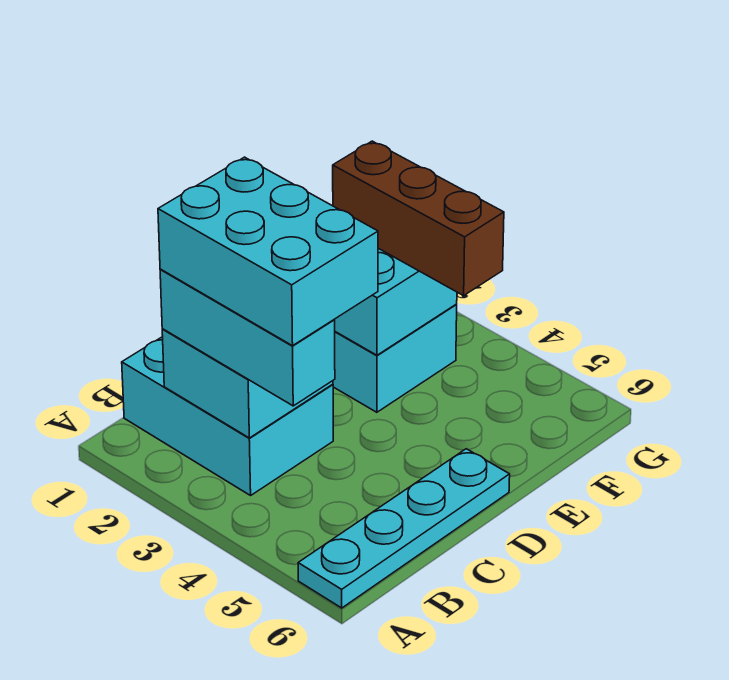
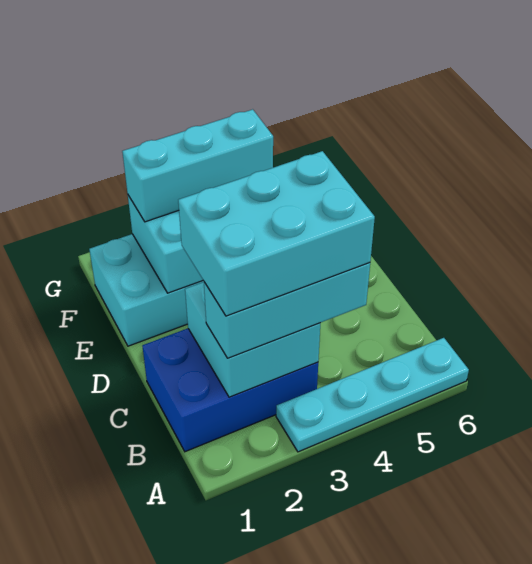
cyan plate A6:D6 level 1 -> cyan plate A3:A6 level 1
cyan brick B1:C3 level 1 -> blue brick B1:C3 level 1
brown brick F2:F4 level 3 -> cyan brick F2:F4 level 3

